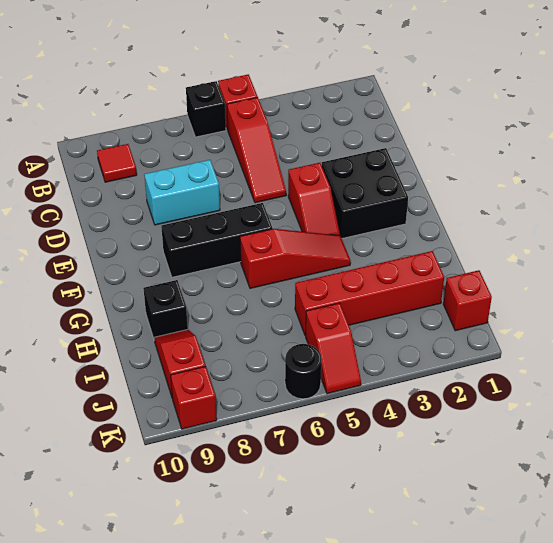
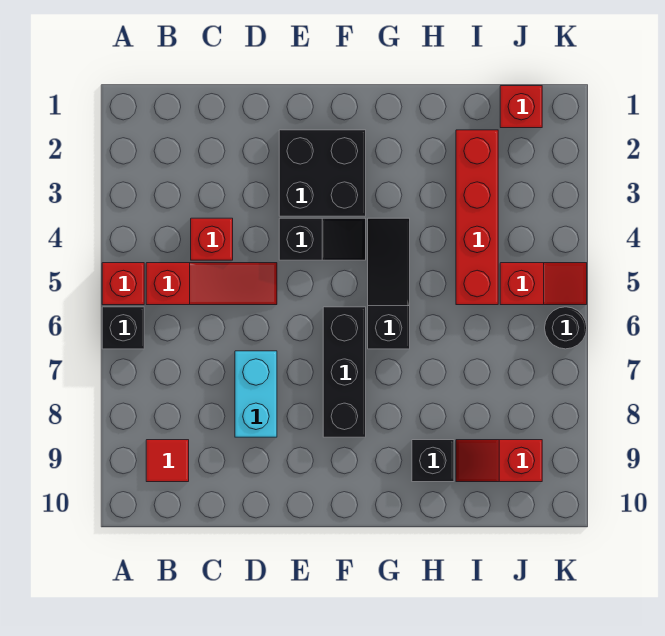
red slope E4:F4 level 1 top E -> black slope E4:F4 level 1 top E
red slope G4:G6 level 1 top 6 -> black slope G4:G6 level 1 top 6
red brick K9 level 1 -> red brick C4 level 1

